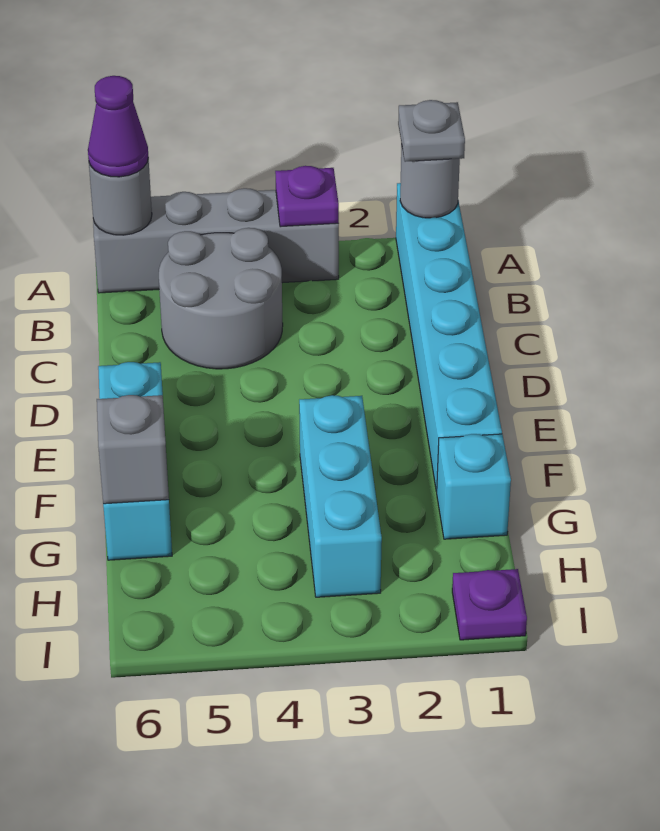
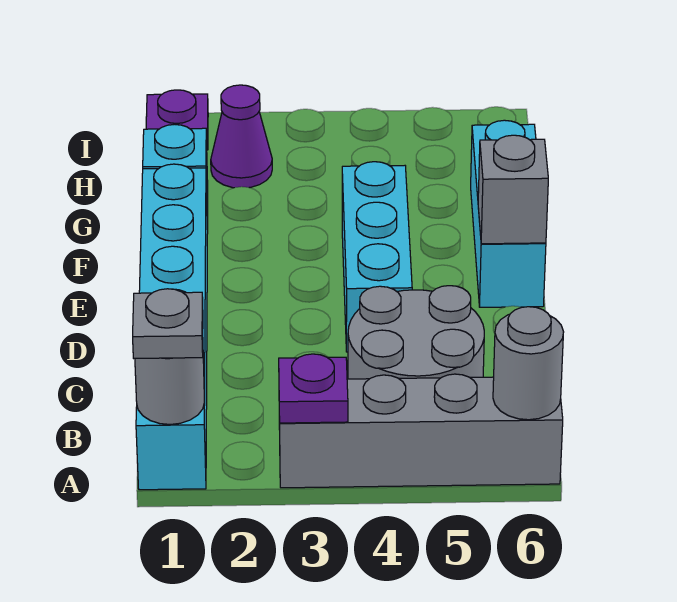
purple cone A6 level 3 -> purple cone H2 level 1
cyan brick F3:H3 level 1 -> cyan brick D4:F4 level 1
grey brick G6 level 2 -> grey brick E6 level 2

